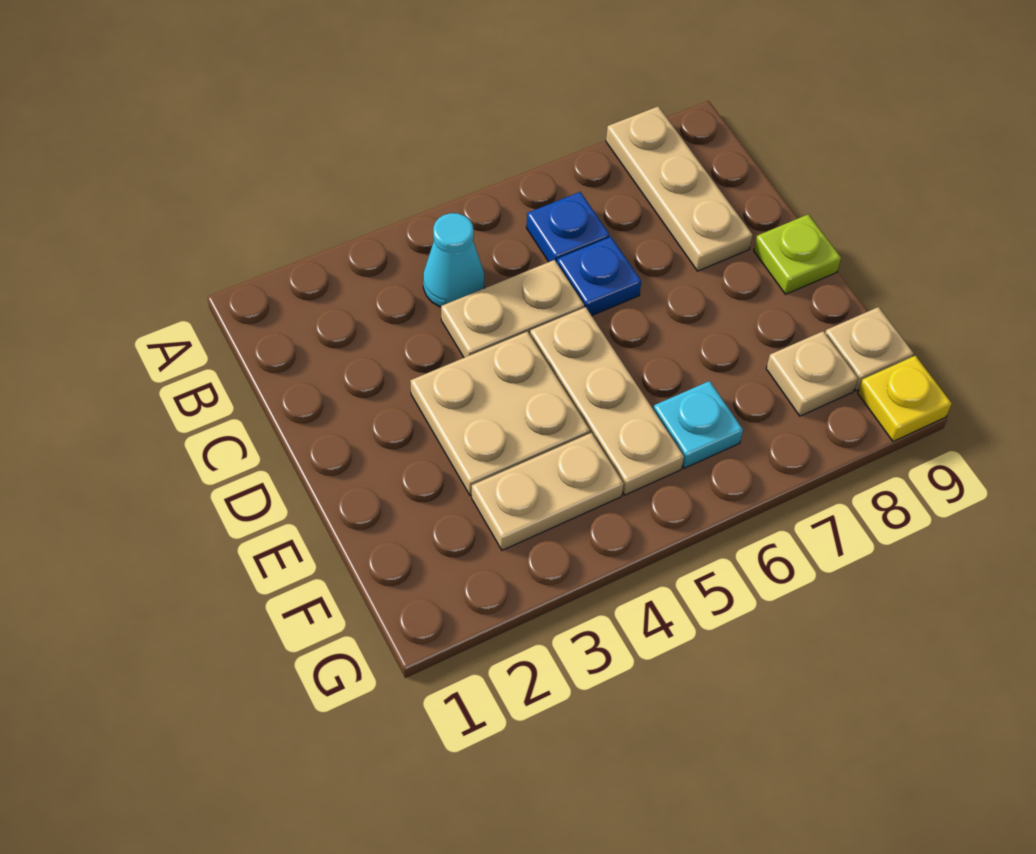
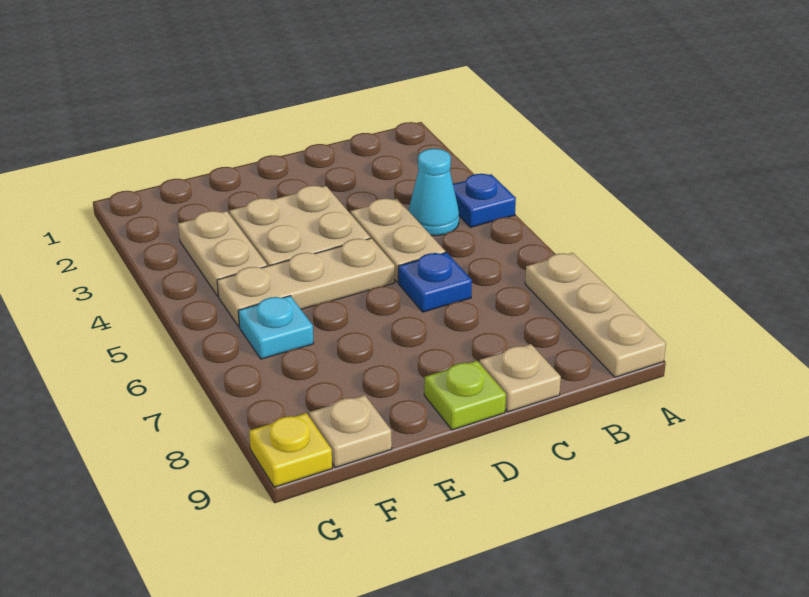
tan plate A8:C8 level 1 -> tan plate A7:A9 level 1
blue plate B6 level 1 -> blue plate A4 level 1
tan plate F8 level 1 -> tan plate C9 level 1

